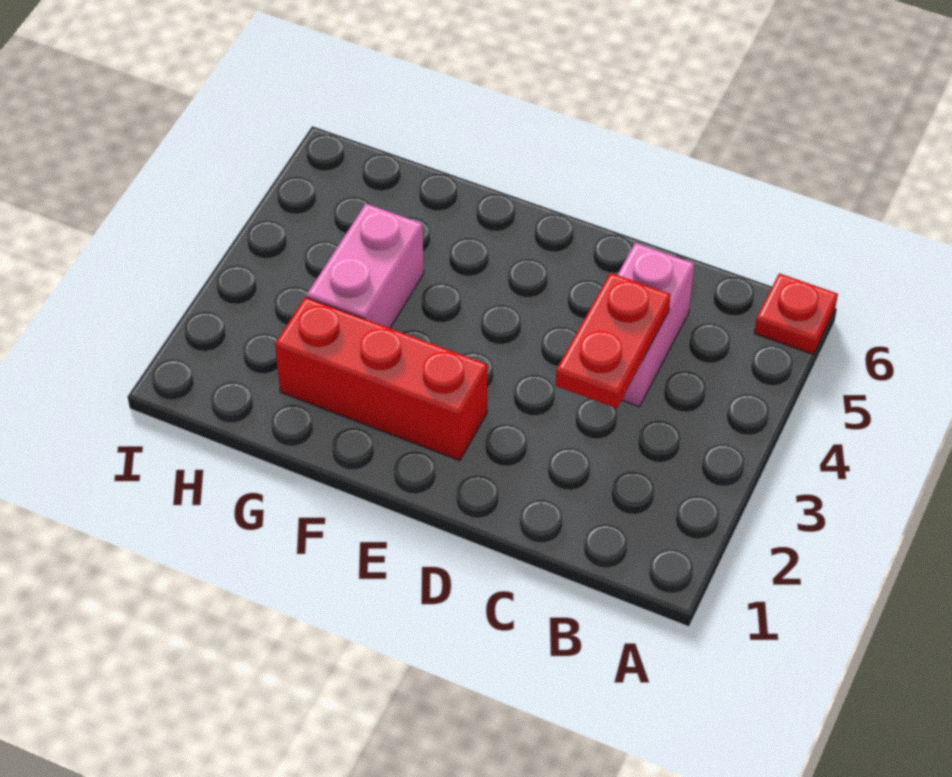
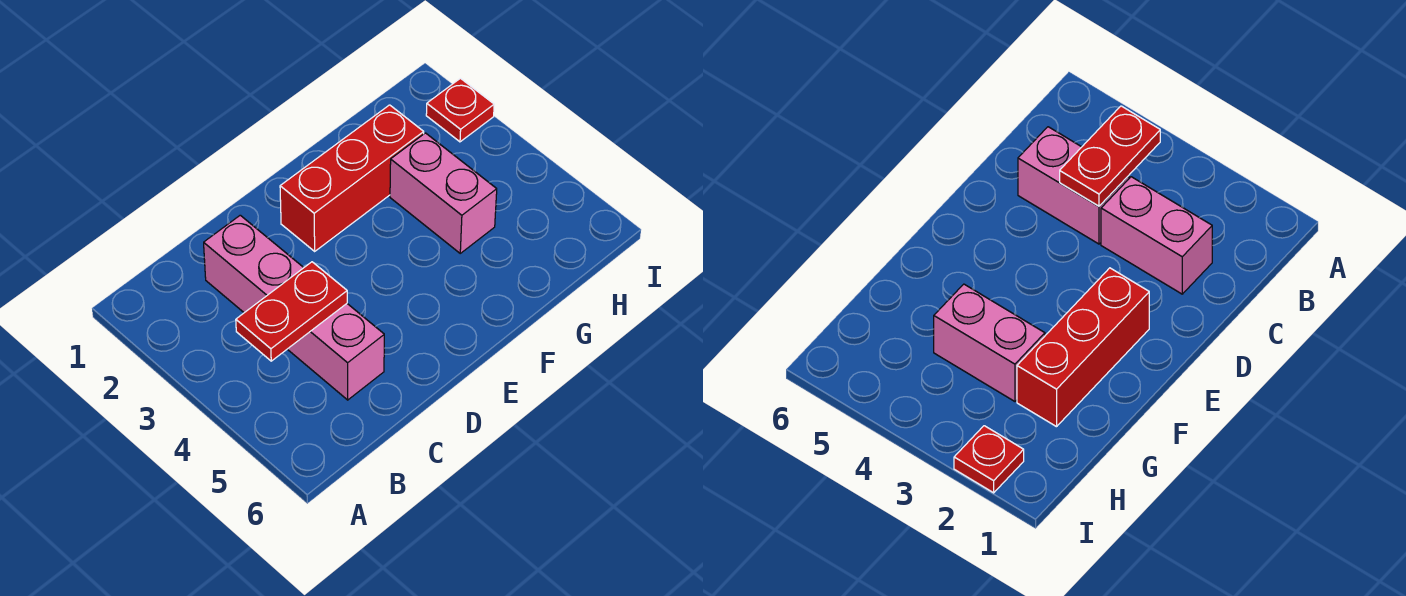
red plate A6 level 1 -> red plate I2 level 1
none -> pink brick C2:C3 level 1
red plate C3:C4 level 2 -> red plate B4:C4 level 2

